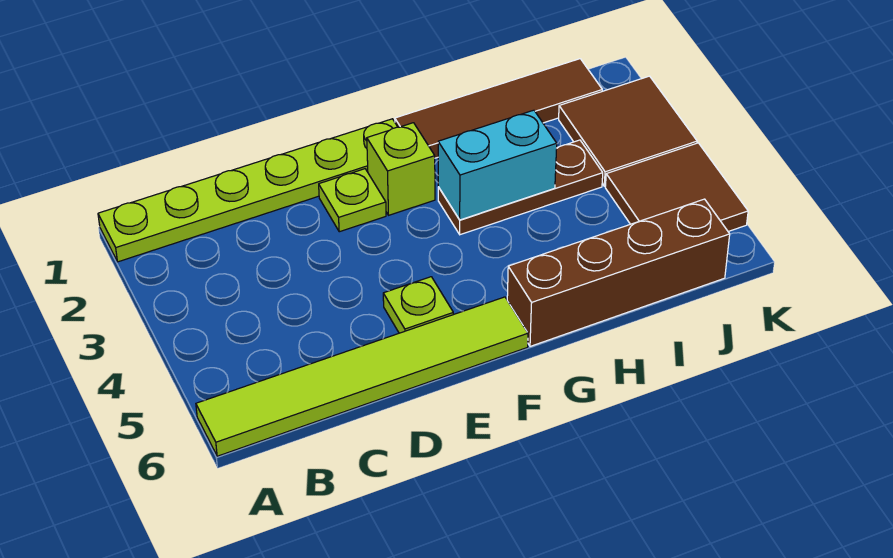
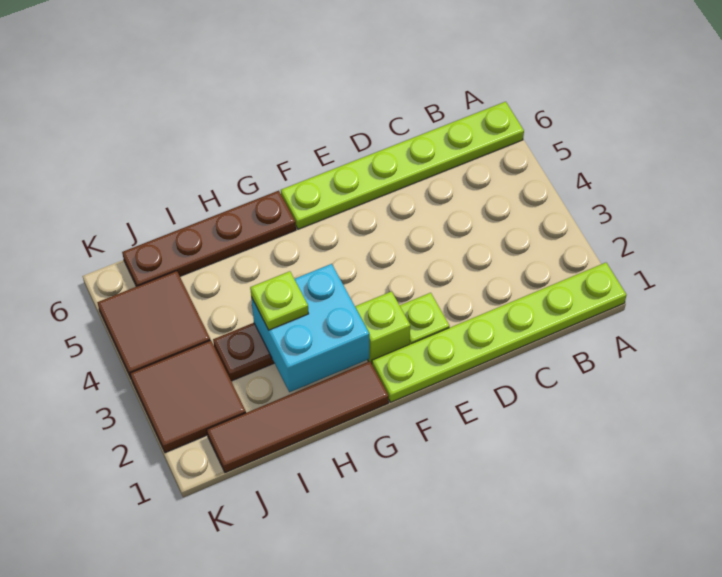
lime tile A6:F6 level 1 -> lime plate A6:F6 level 1
lime plate E5 level 1 -> lime plate H3 level 3
cyan brick G3:H3 level 2 -> cyan brick G2:H3 level 2
brown brick G6:J6 level 1 -> brown plate G6:J6 level 1

